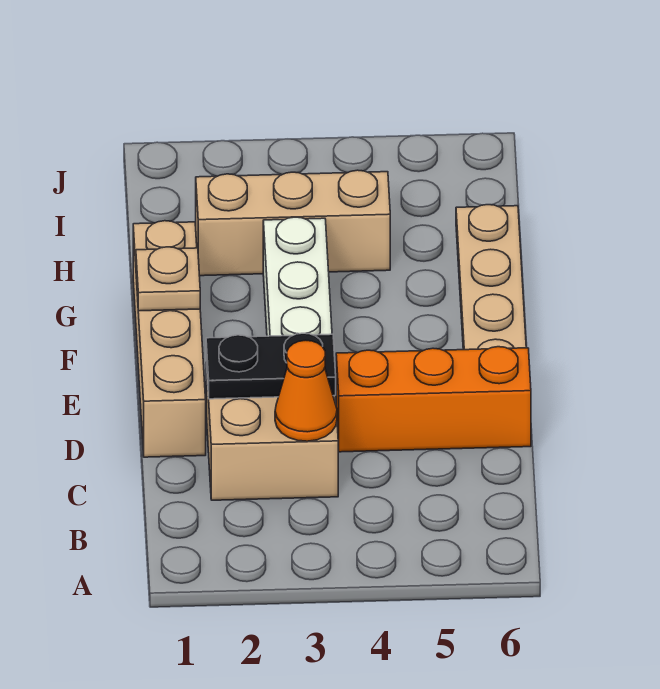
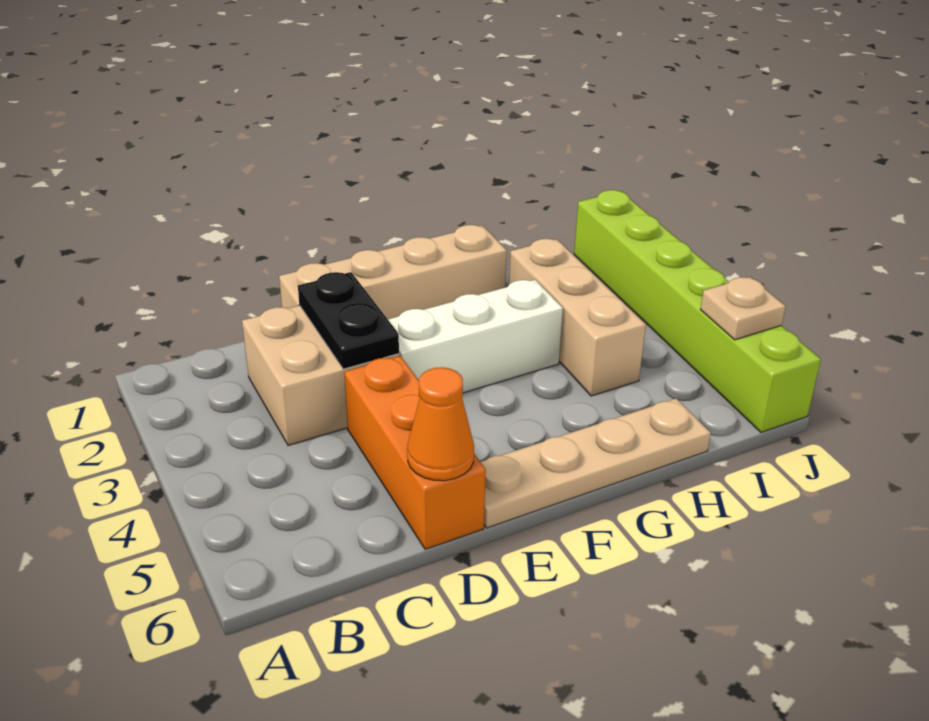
orange cone C3 level 2 -> orange cone D6 level 2
tan plate F1 level 2 -> tan plate J5 level 2
none -> lime brick J1:J6 level 1

